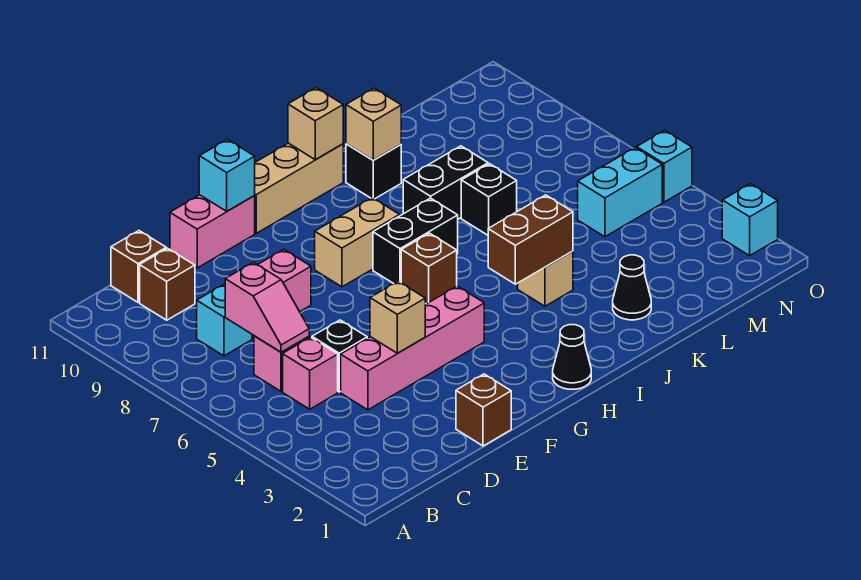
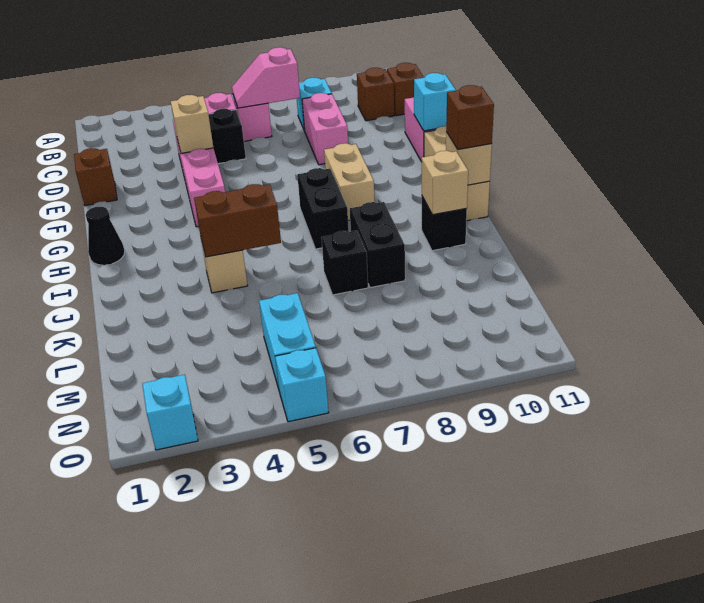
brown brick H6 level 1 -> brown brick I11 level 3
brown brick I4:J4 level 2 -> brown brick J4:J5 level 2
black cone K2 level 1 -> none

